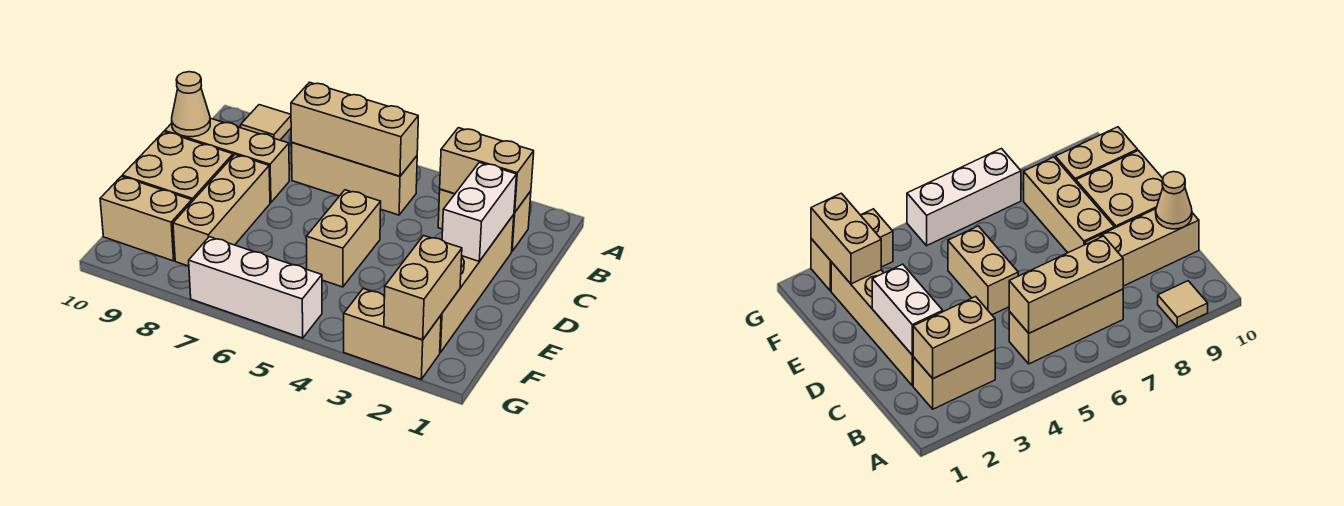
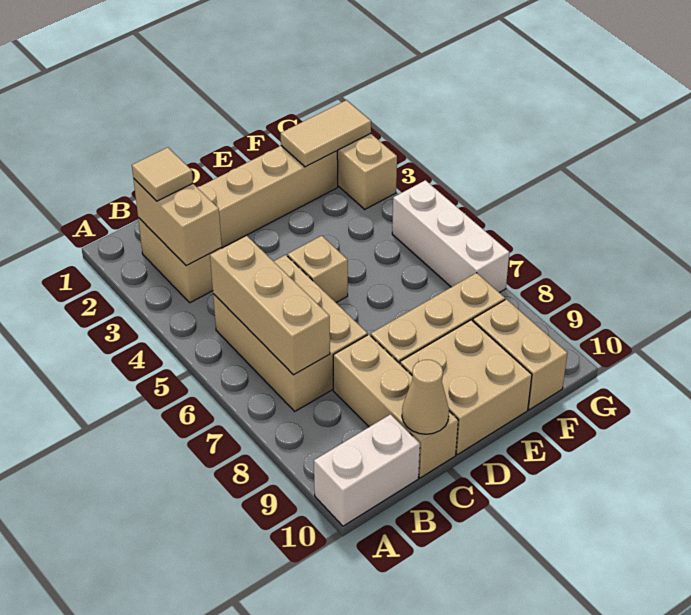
tan tile A9 level 1 -> tan tile B2 level 3
tan brick B5:B7 level 1 -> tan brick B5:C7 level 1
white brick C2:D2 level 2 -> white brick A10:B10 level 1
tan brick D5:E5 level 1 -> tan brick D5 level 1
tan brick F2:G2 level 2 -> tan tile F2:G2 level 2

